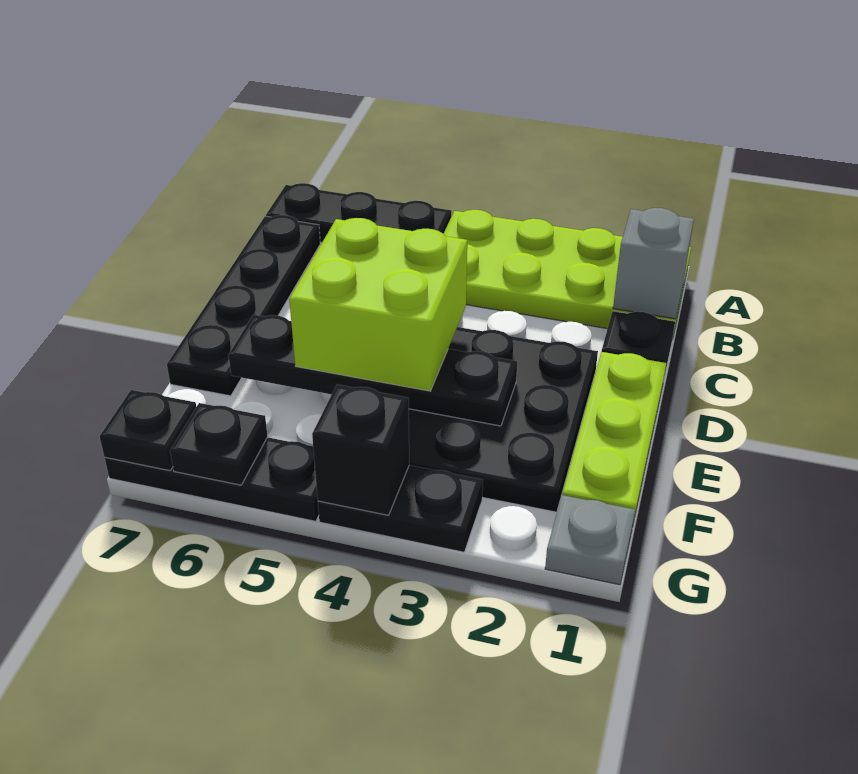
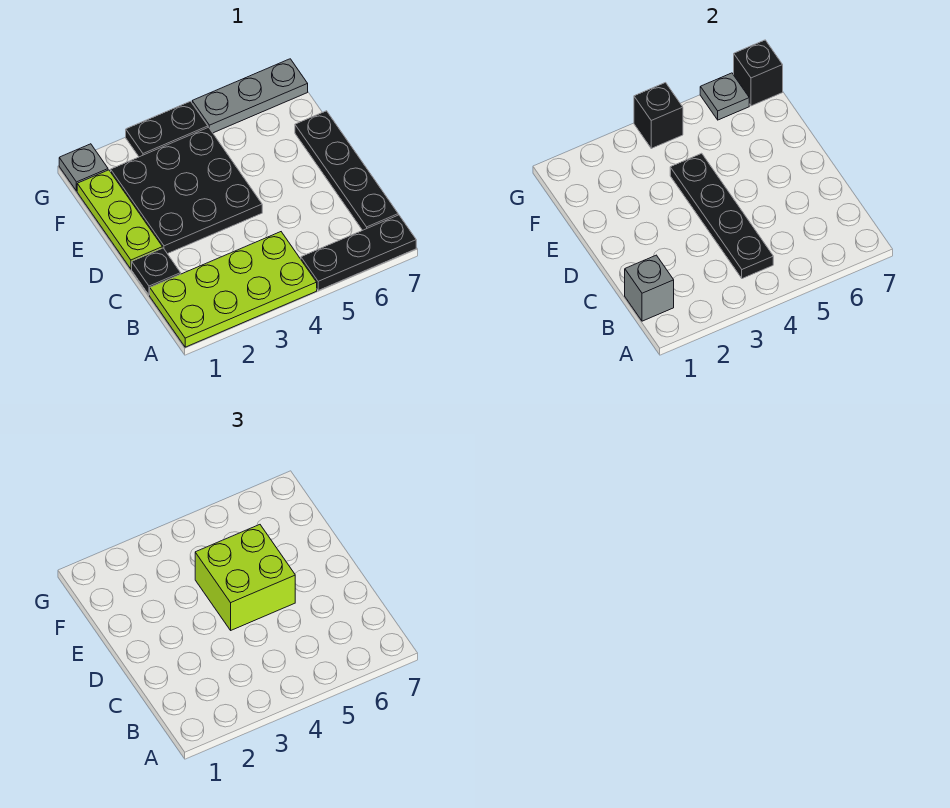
black plate E3:E6 level 2 -> black plate B4:E4 level 2
black plate G5:G7 level 1 -> grey plate G5:G7 level 1
black plate G6 level 2 -> grey plate G6 level 2
black plate G7 level 2 -> black brick G7 level 2

